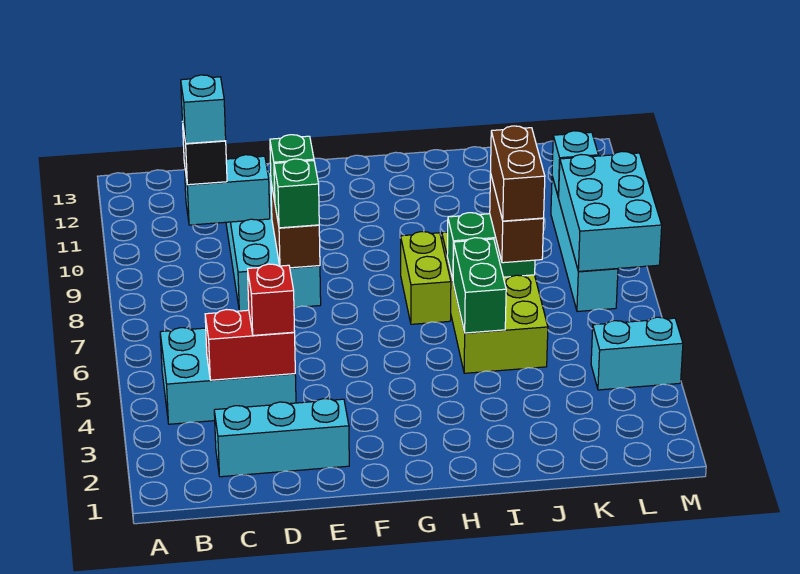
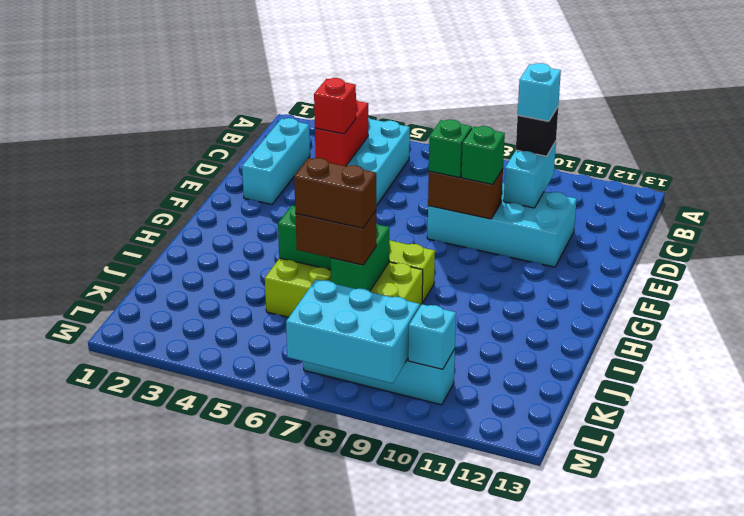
cyan brick L4:M4 level 1 -> none

